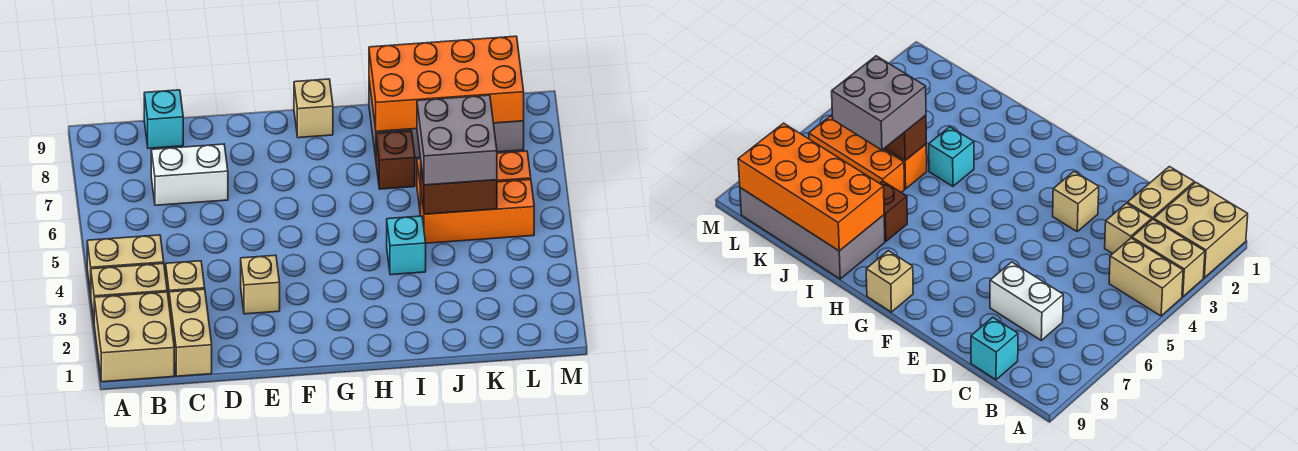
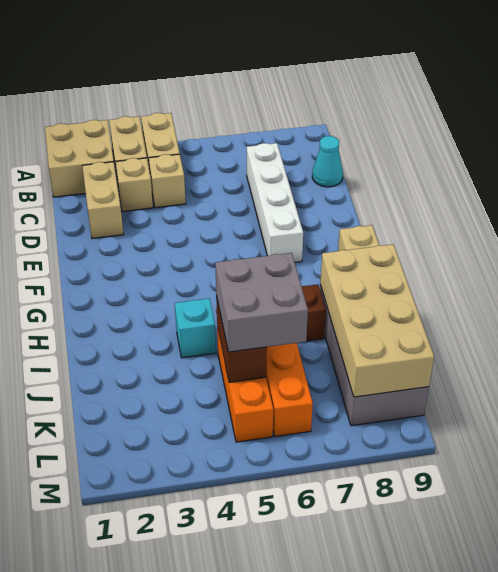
tan brick C1:C2 level 1 -> tan brick C2:D2 level 1
white brick C7:D7 level 1 -> white brick C7:F7 level 1
cyan brick C9 level 1 -> cyan cone C9 level 1
tan brick E3 level 1 -> tan brick C4 level 1
orange brick I8:L9 level 2 -> tan brick I8:L9 level 2

